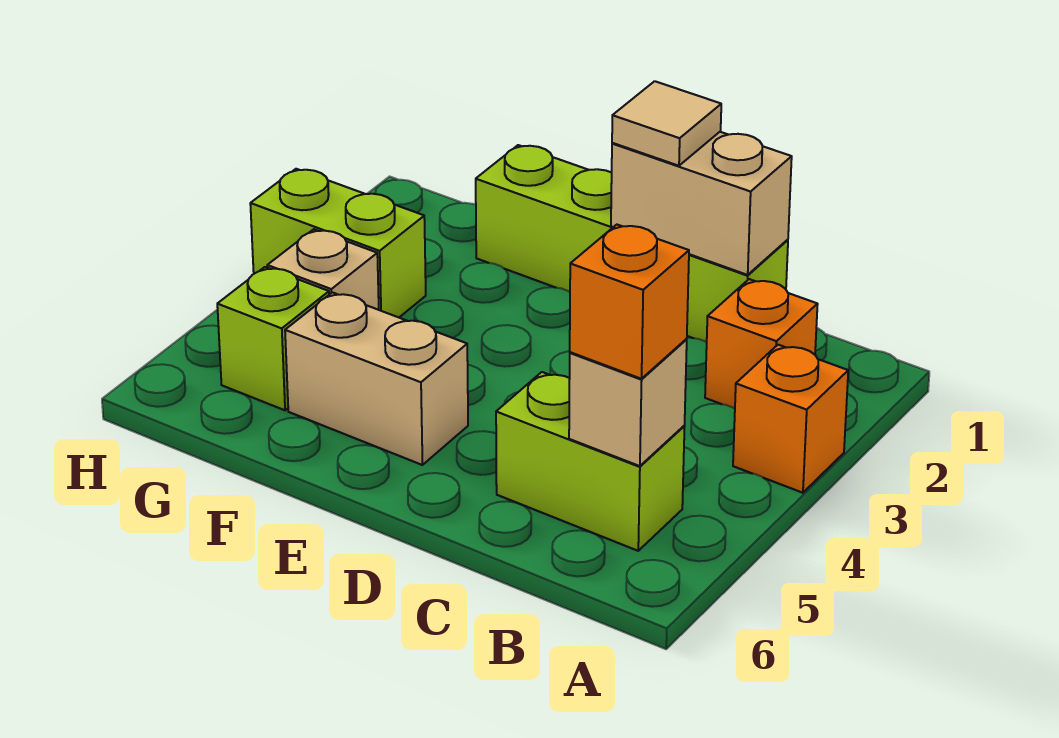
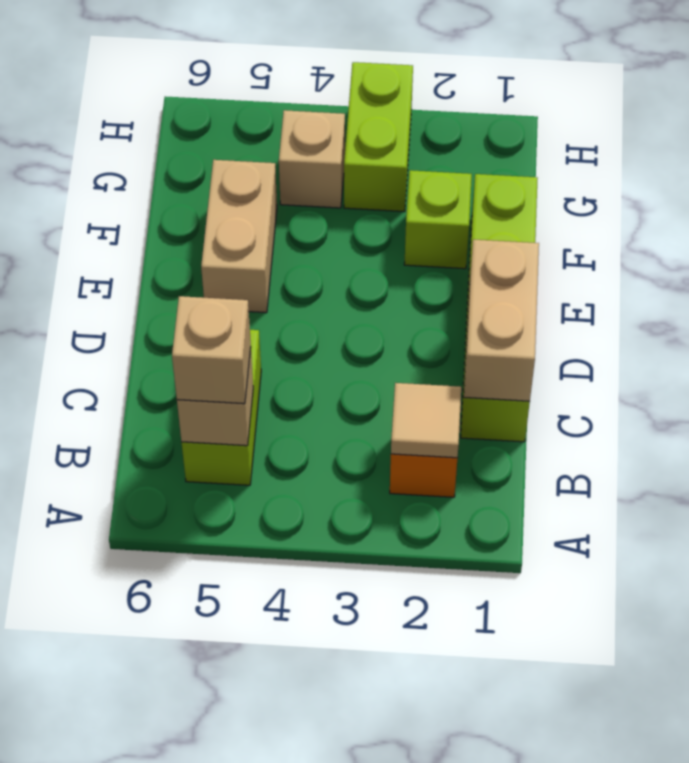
orange brick A3 level 1 -> none
orange brick B5 level 3 -> tan brick B5 level 3
tan tile D1 level 3 -> tan tile B2 level 2
lime brick G5 level 1 -> lime brick F2 level 1

